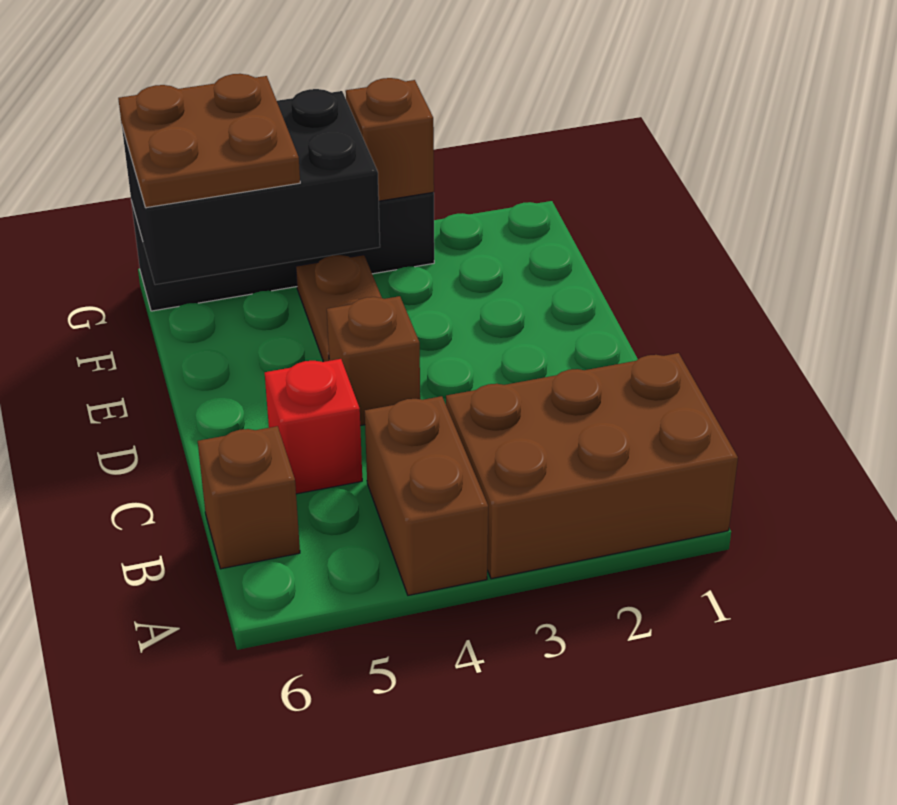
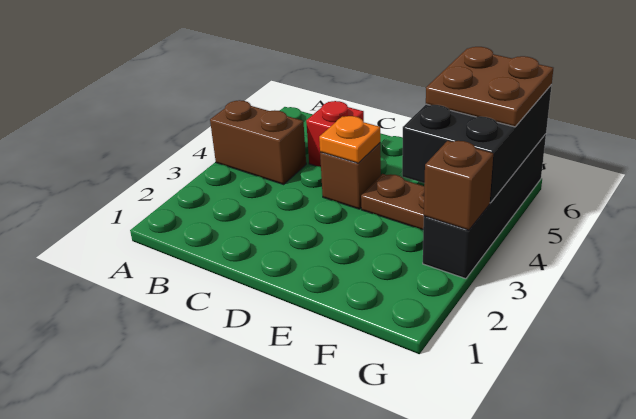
brown brick A1:B3 level 1 -> none
brown brick B6 level 1 -> none
none -> orange plate D4 level 2

